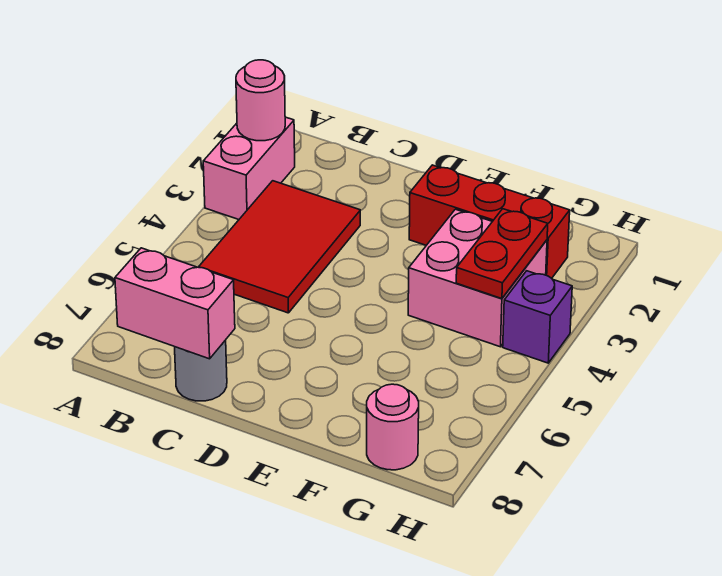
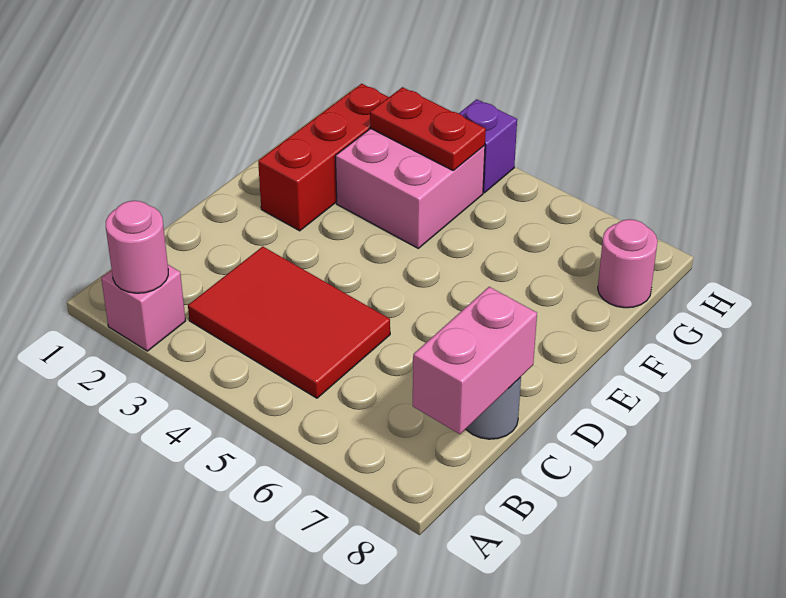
pink brick A2:A3 level 1 -> pink brick A2 level 1

